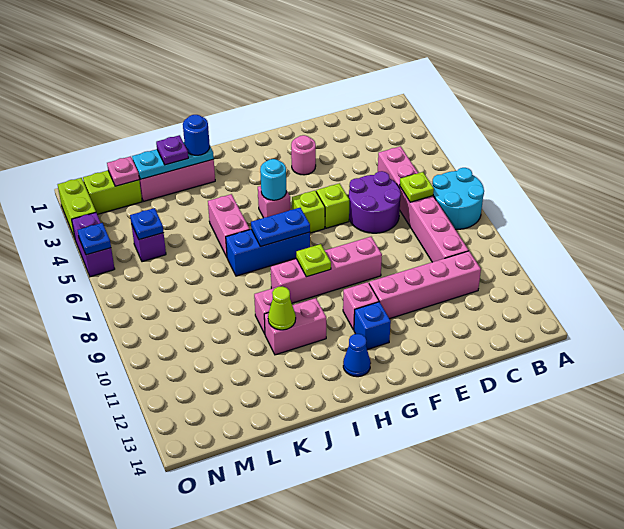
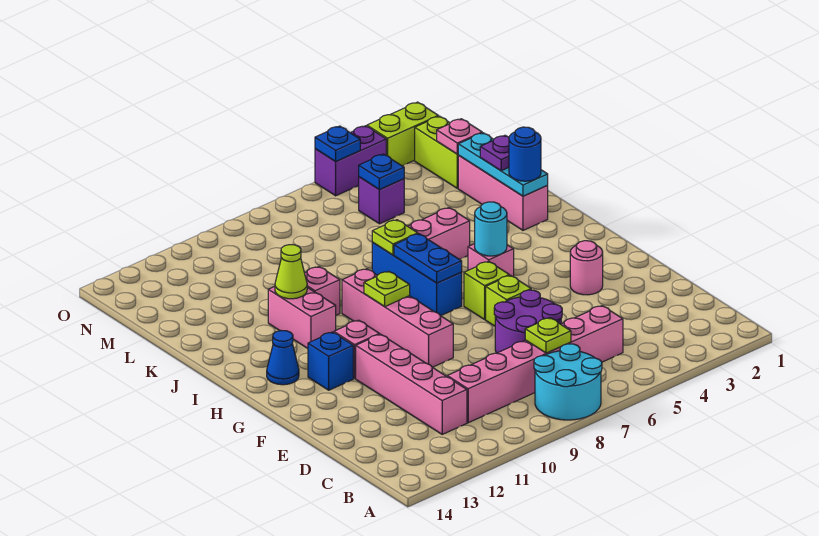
none -> lime plate J7 level 2

